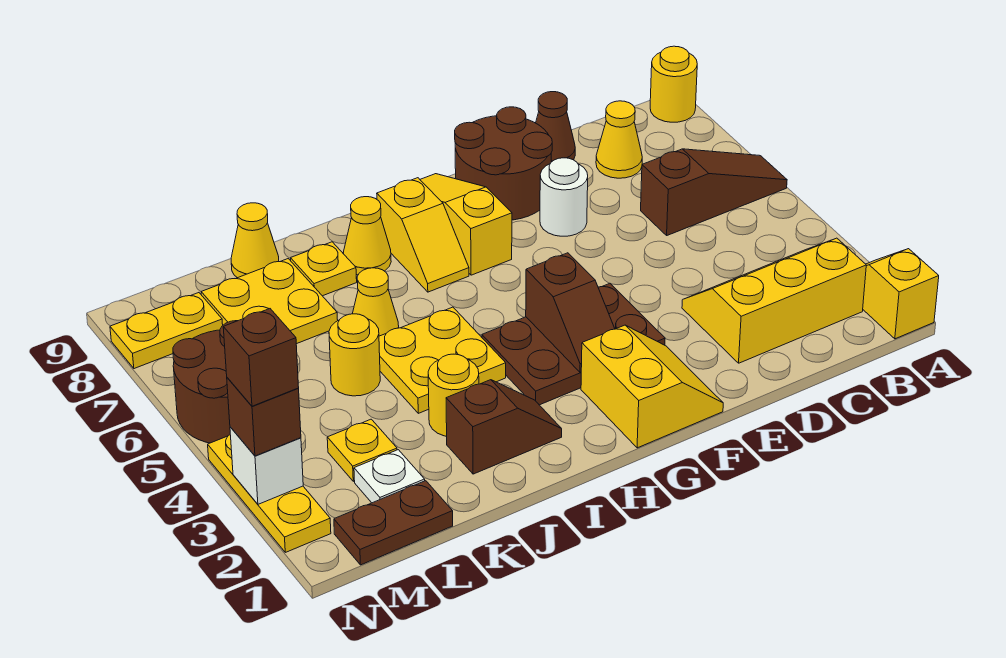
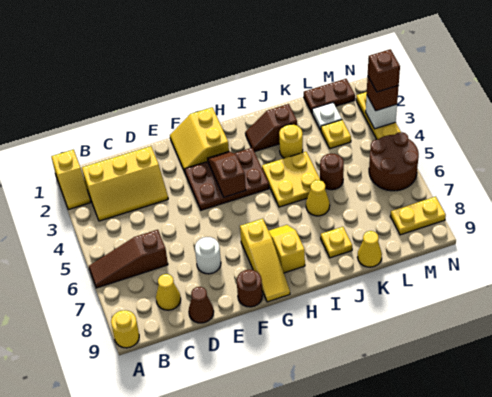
brown round brick E8:F9 level 1 -> brown round brick F9 level 1
yellow cone I8 level 1 -> none
yellow round brick K5 level 1 -> brown round brick K5 level 1
yellow plate K7:L8 level 1 -> none

